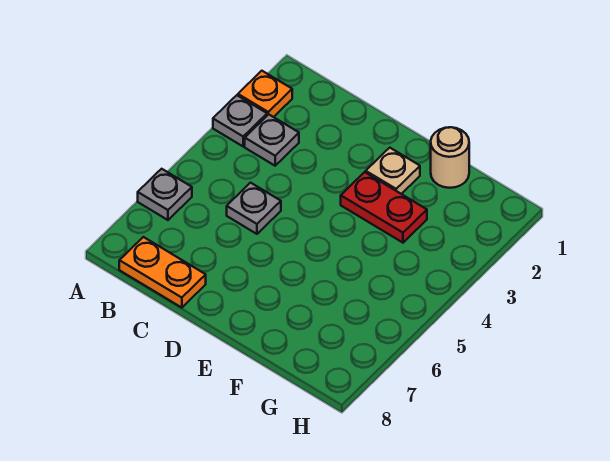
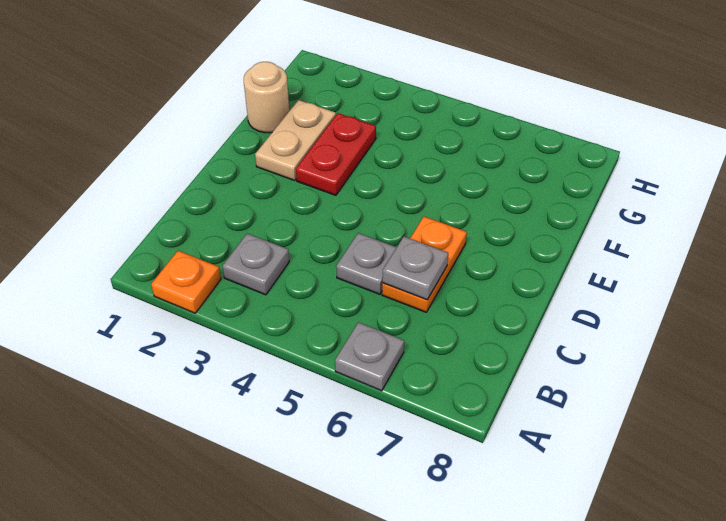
grey plate A3 level 1 -> grey plate C6 level 2
orange plate B8:C8 level 1 -> orange plate C6:D6 level 1
tan plate E2 level 1 -> tan plate E2:F2 level 1

